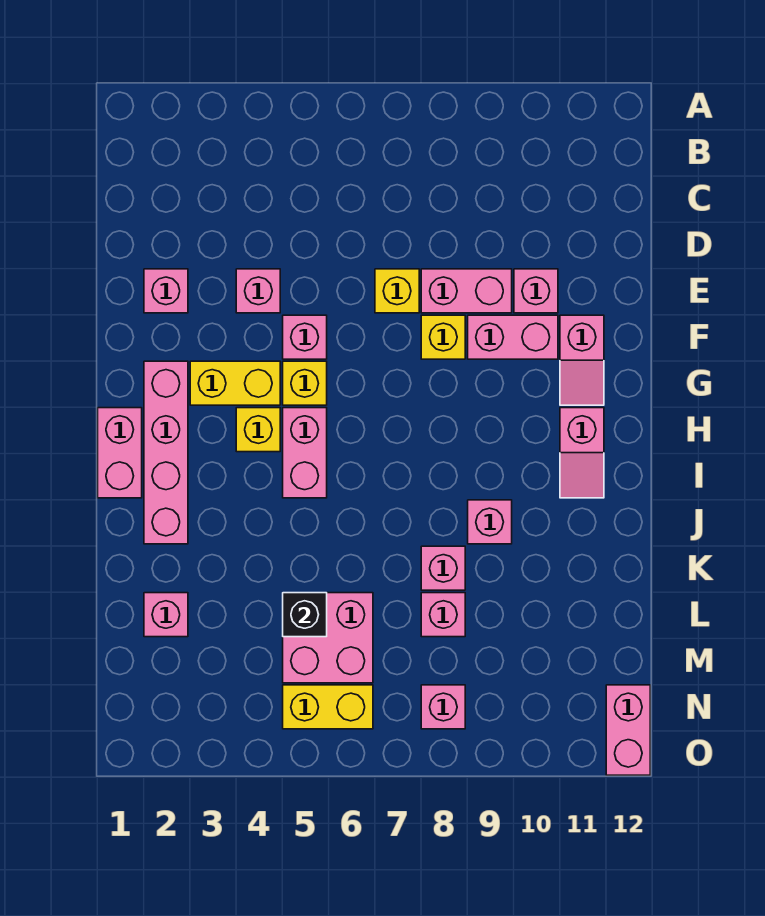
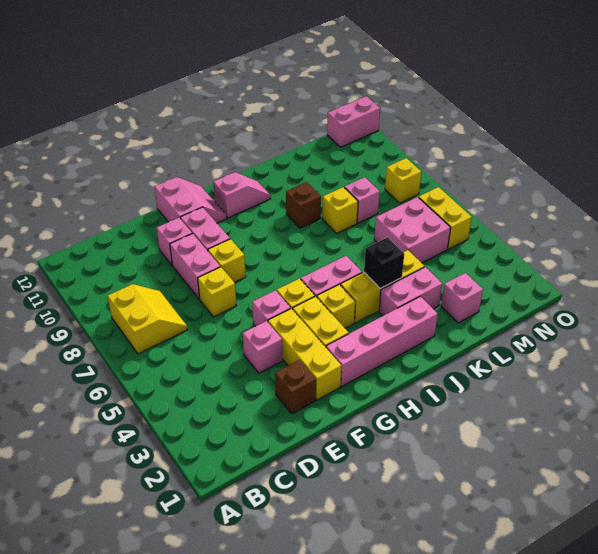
none -> yellow slope B7:C8 level 1 top B
pink brick E2 level 1 -> brown brick E2 level 1
none -> yellow brick F2:F4 level 1
pink slope F11:G11 level 1 top F -> pink slope F11:G12 level 1 top F
pink brick H1:I1 level 1 -> pink brick J3:K3 level 1
none -> yellow brick I4:K4 level 1
pink brick J9 level 1 -> brown brick J9 level 1
pink brick K8 level 1 -> yellow brick K8 level 1
black brick L5 level 2 -> black brick J4 level 2
pink brick N8 level 1 -> yellow brick N8 level 1

